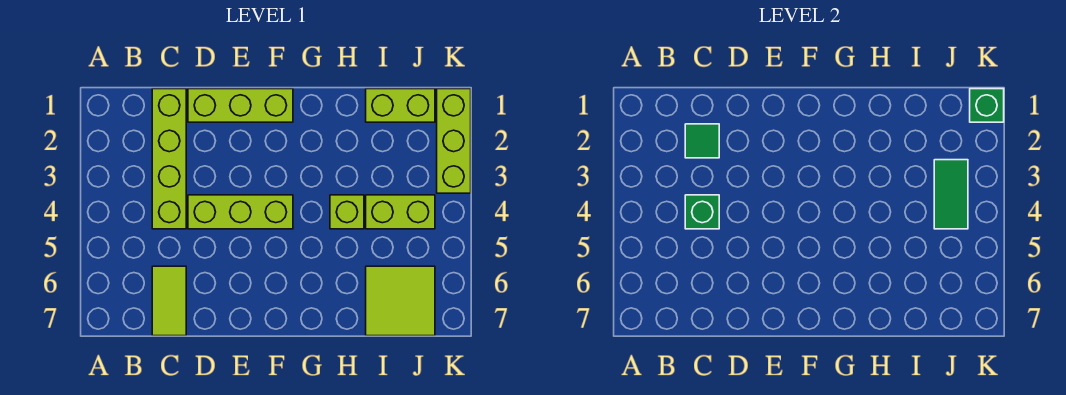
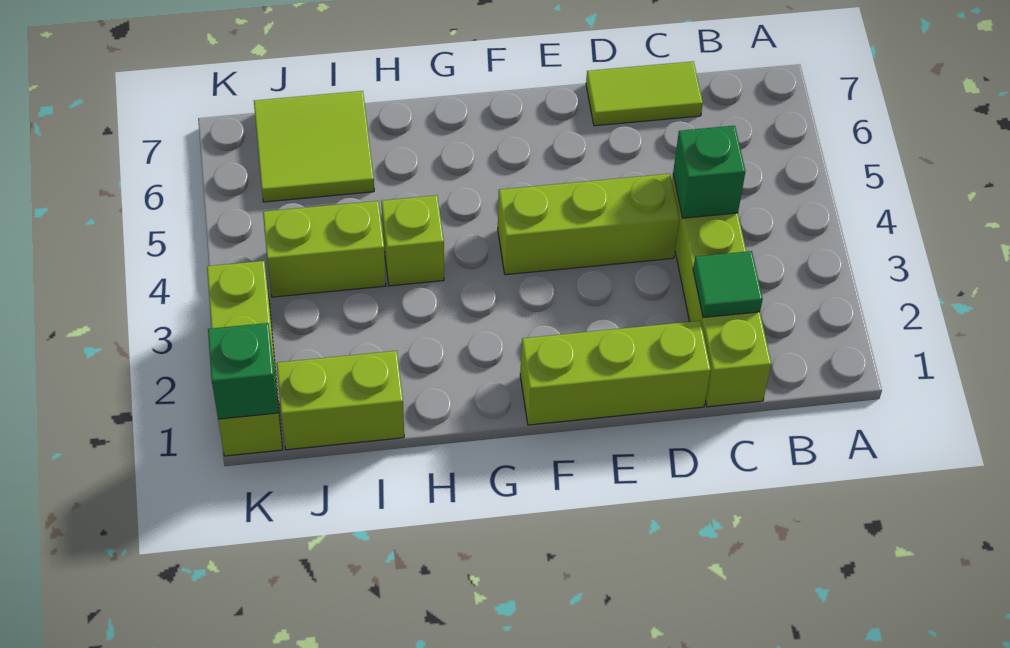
lime tile C6:C7 level 1 -> lime tile C7:D7 level 1
green tile J3:J4 level 2 -> none

